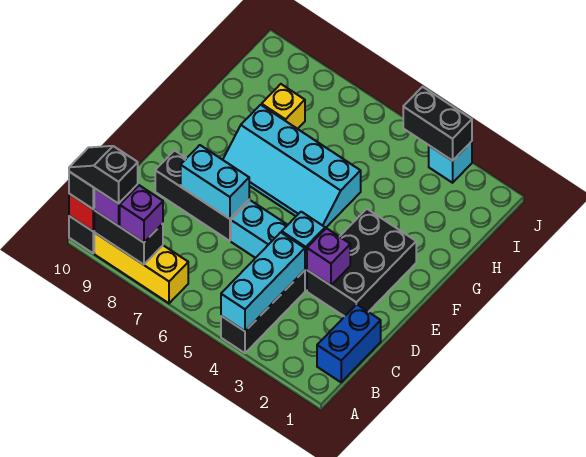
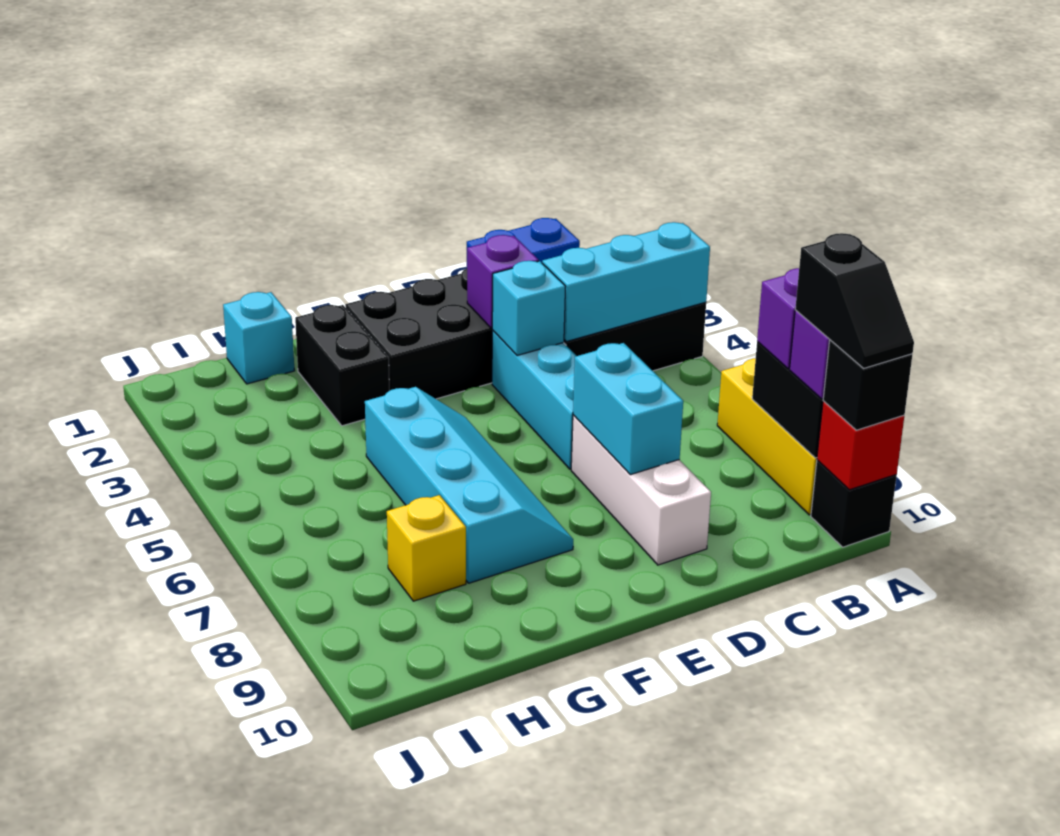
black brick D7:D9 level 1 -> white brick D7:D9 level 1
cyan brick J3 level 1 -> cyan brick H1 level 1
black brick J3:J4 level 2 -> black brick G2:G3 level 1

